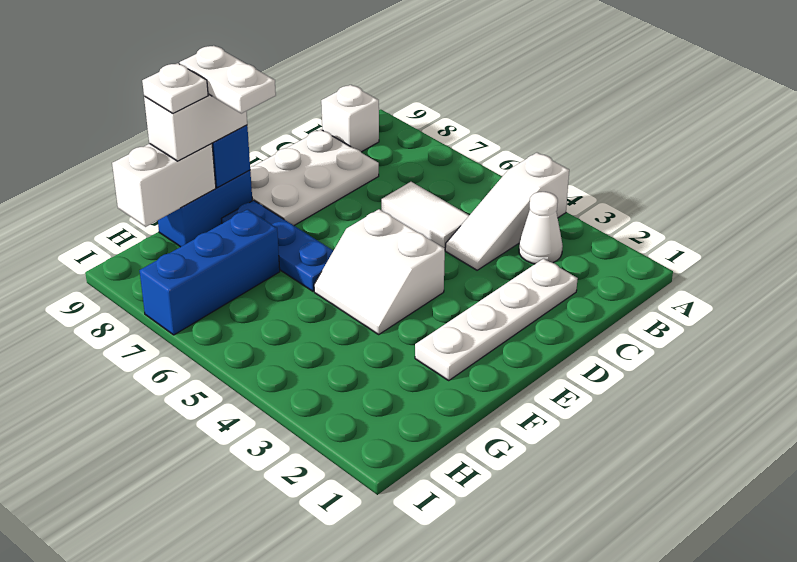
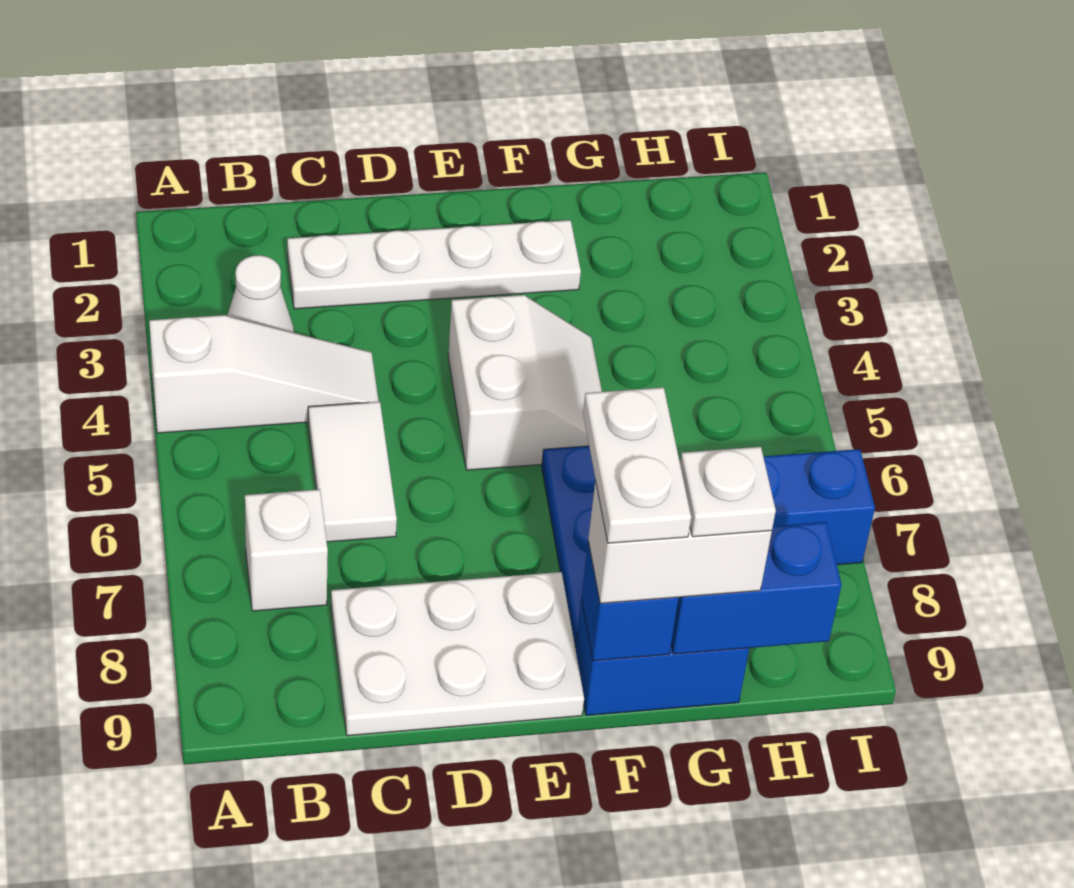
white brick B9 level 1 -> white brick B7 level 1
white brick G9:H9 level 2 -> blue brick G9:H9 level 2

